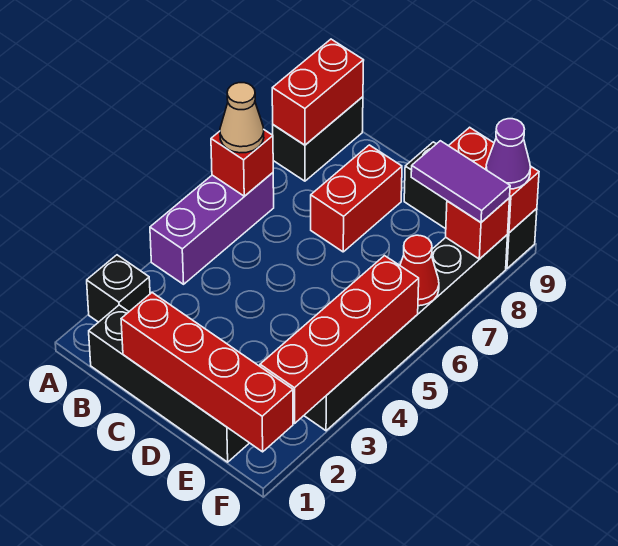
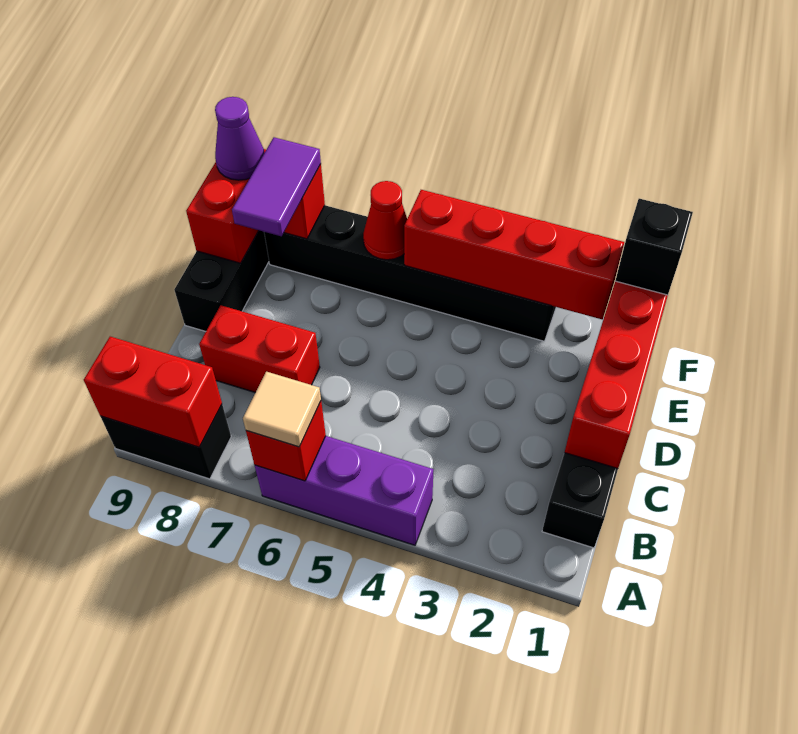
black brick A2 level 1 -> black brick F1 level 3
tan cone A6 level 3 -> tan tile A6 level 3

